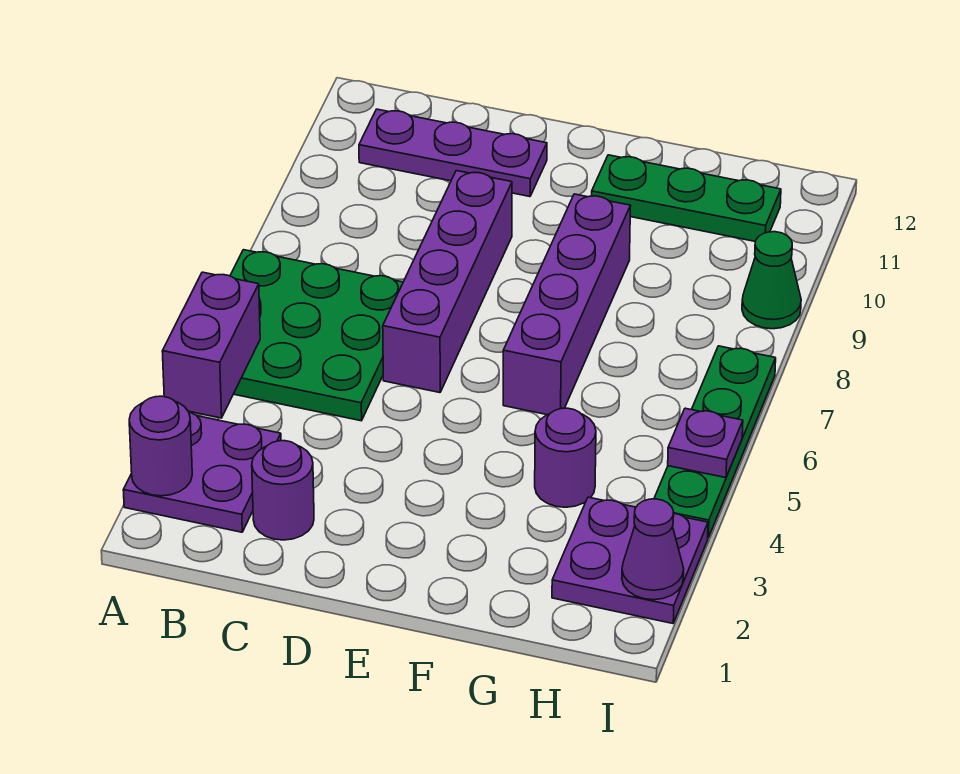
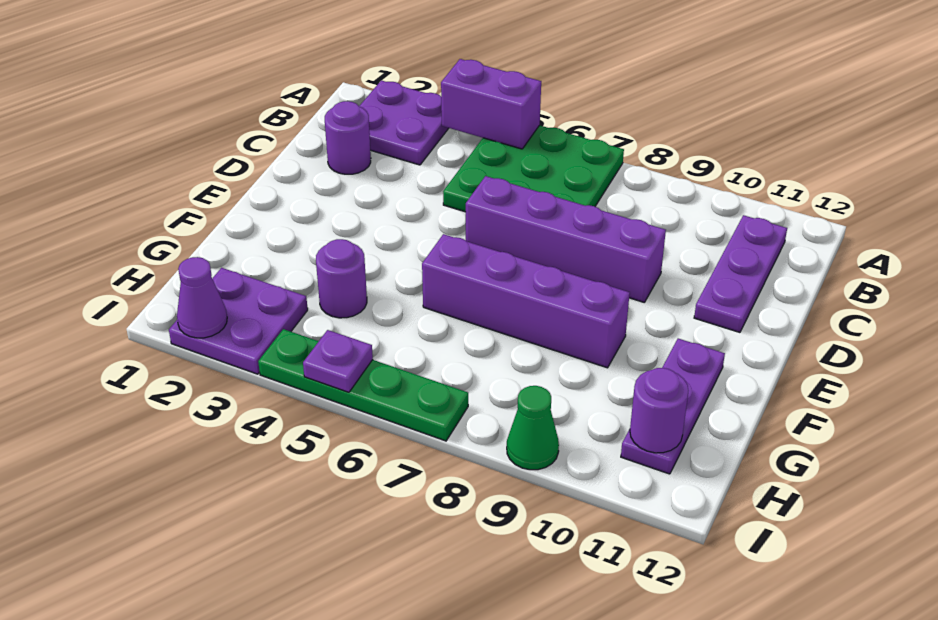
purple round brick A2 level 2 -> purple round brick H11 level 2
green plate F11:H11 level 1 -> purple plate F11:H11 level 1

